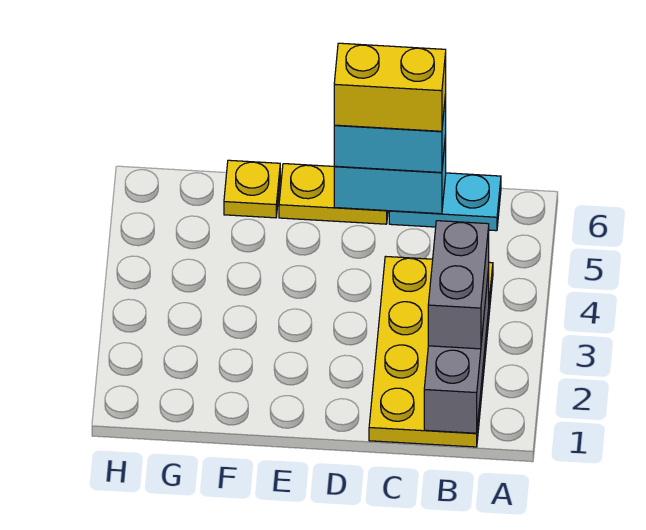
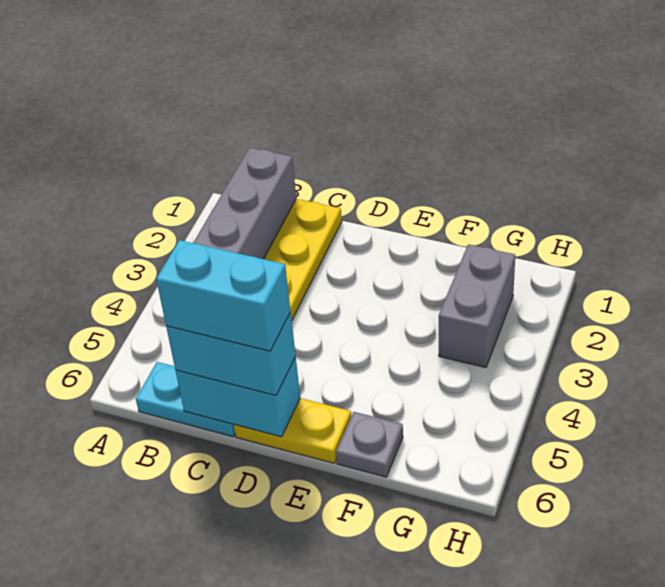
grey brick B2:B3 level 3 -> grey brick G2:G3 level 1
yellow brick C6:D6 level 4 -> cyan brick C6:D6 level 4
yellow plate F6 level 1 -> grey plate F6 level 1

